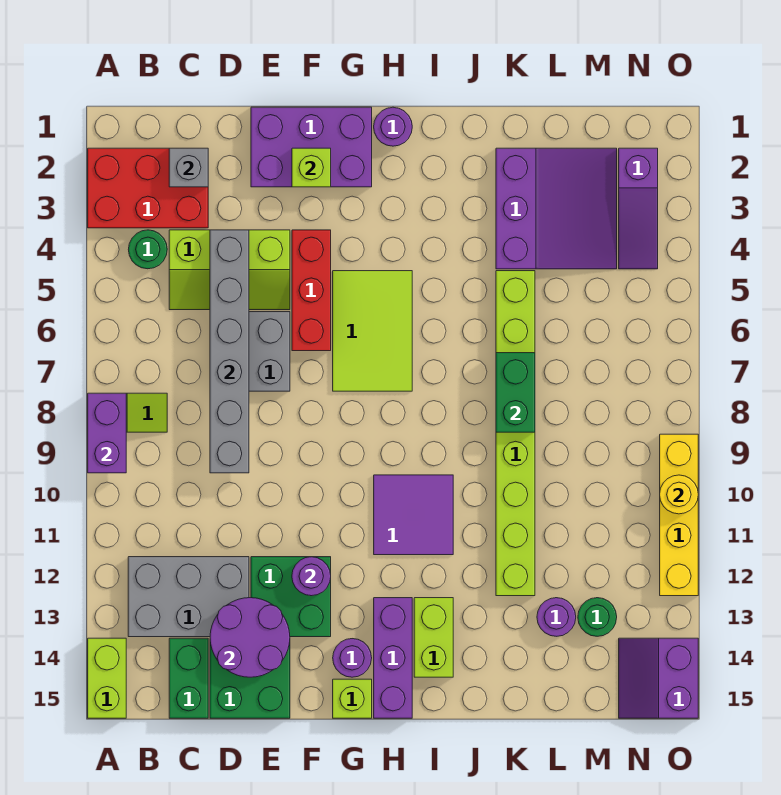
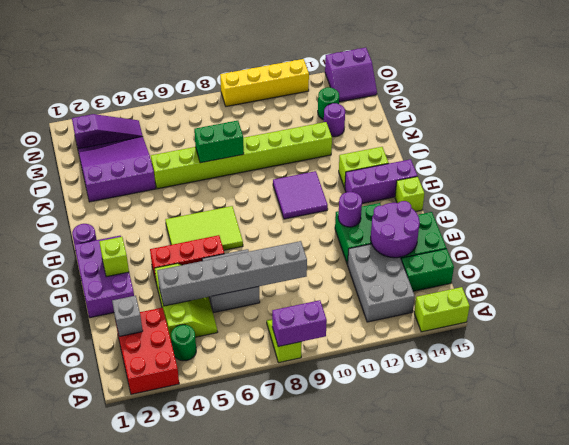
purple round brick G14 level 1 -> none
yellow round brick O10 level 2 -> none

